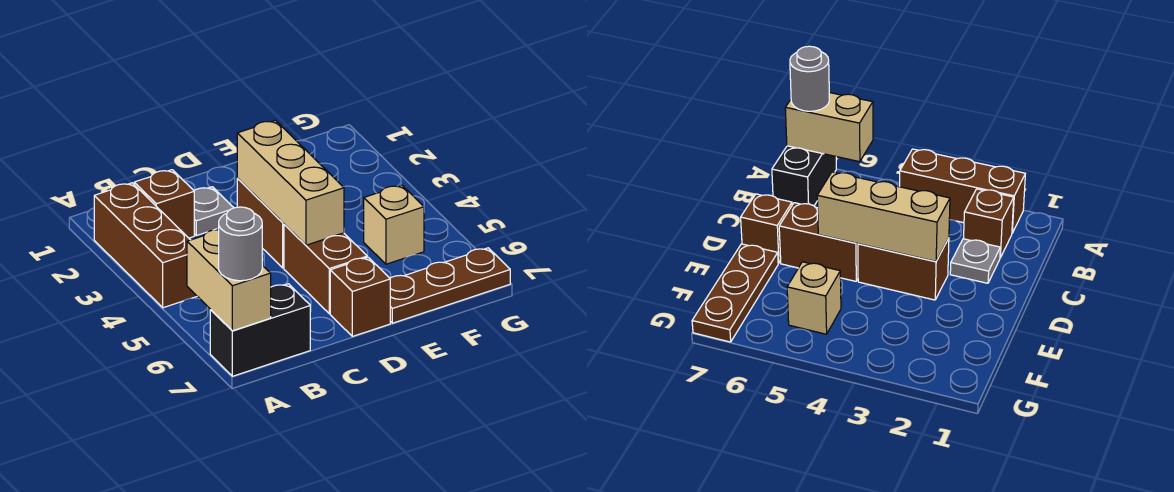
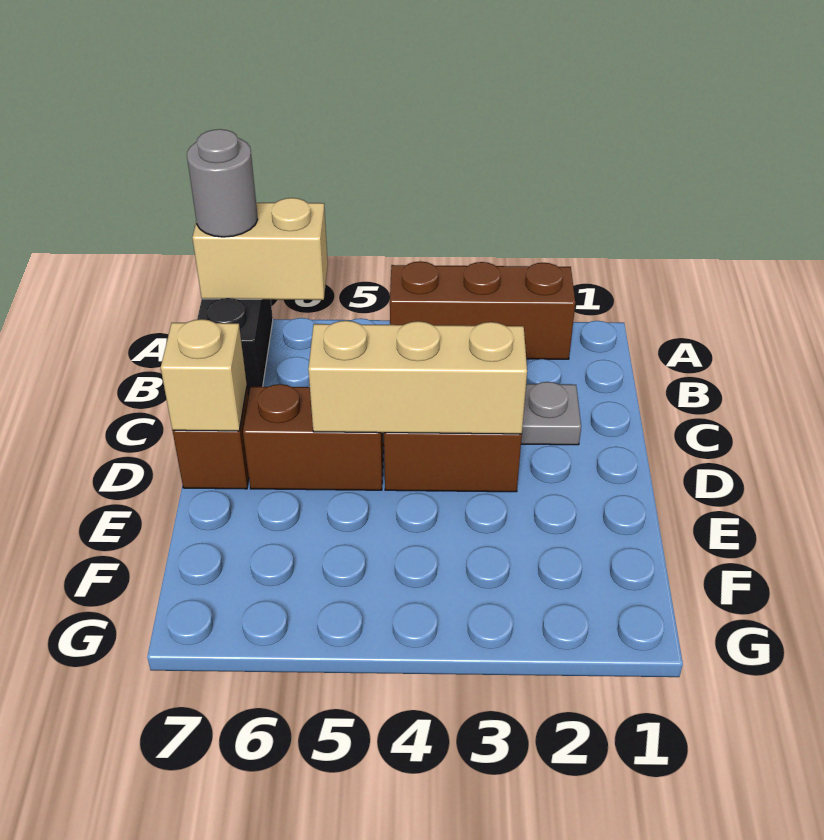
brown brick B2 level 1 -> none
brown plate E7:G7 level 1 -> none
tan brick F5 level 1 -> tan brick D7 level 2

